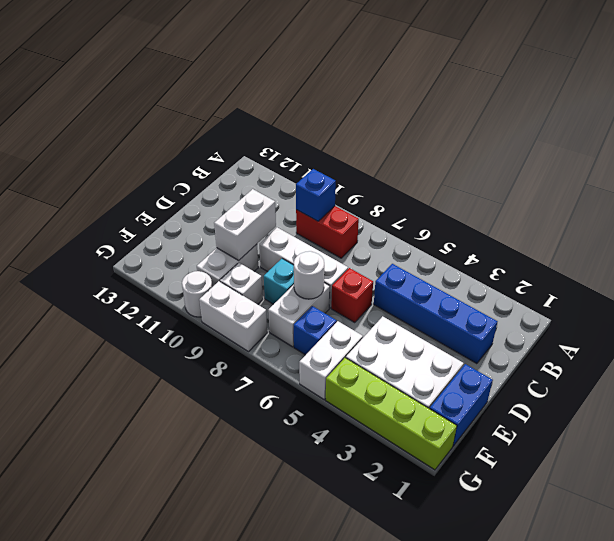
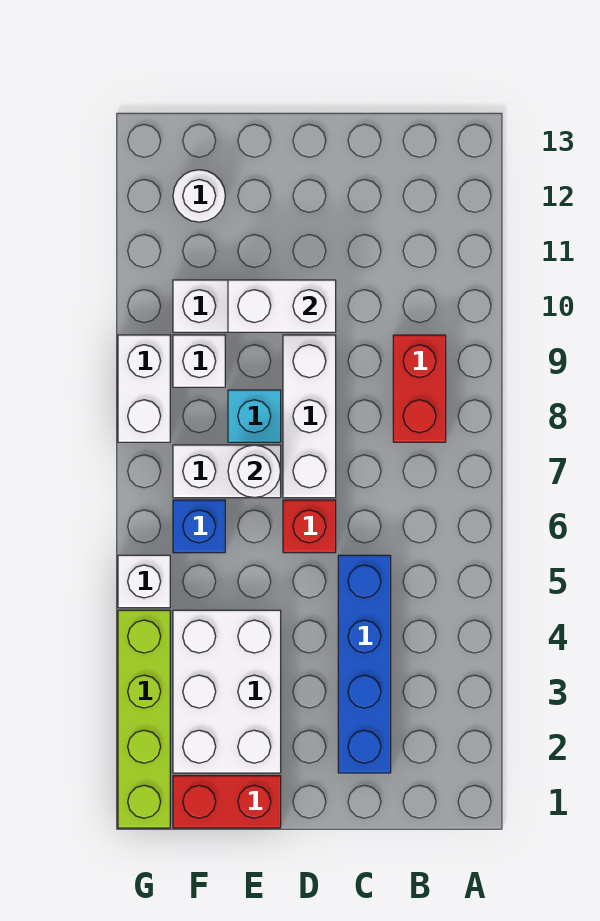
blue brick B9 level 2 -> none
blue brick E1:F1 level 1 -> red brick E1:F1 level 1
white brick F5:G5 level 1 -> white brick G5 level 1
white round brick G10 level 1 -> white round brick F12 level 1

